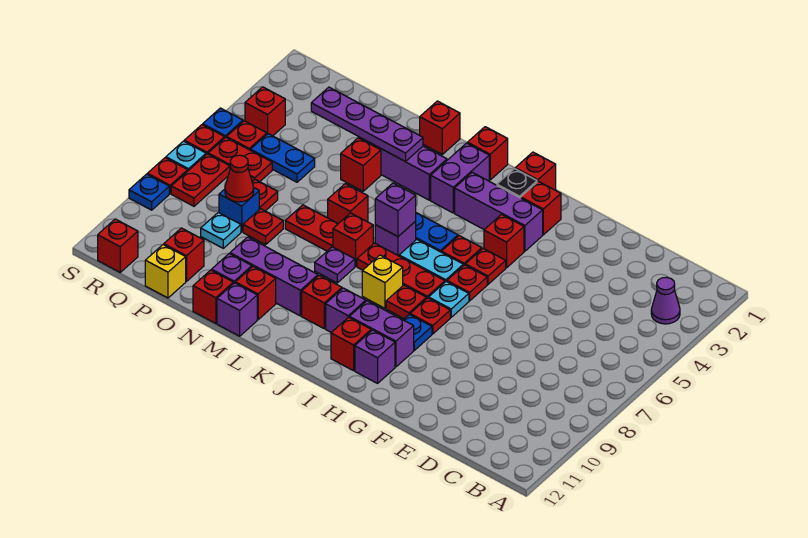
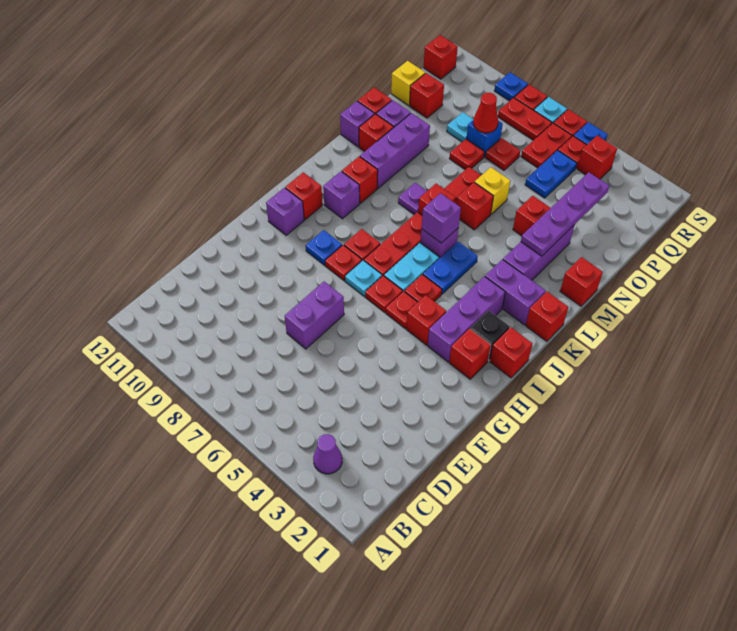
purple brick H10:I10 level 1 -> purple brick E7:F7 level 1
yellow brick J8 level 1 -> yellow brick N6 level 1

